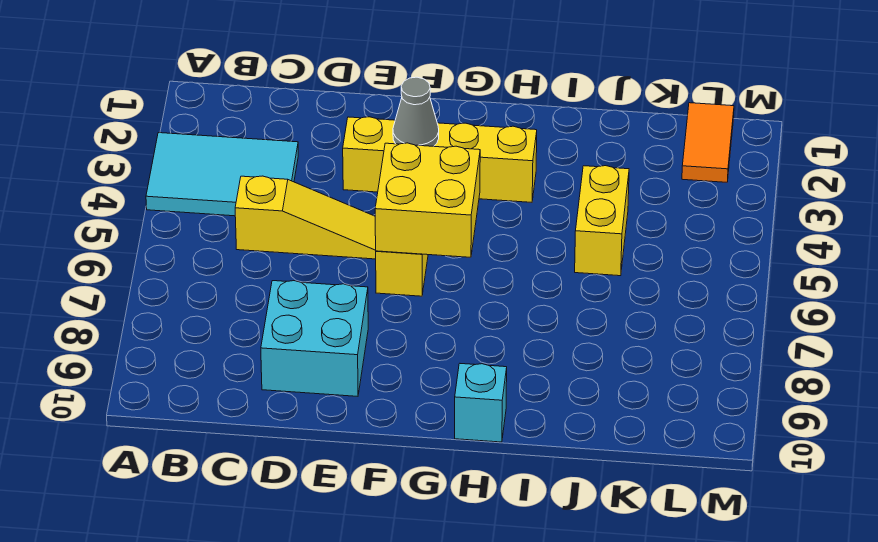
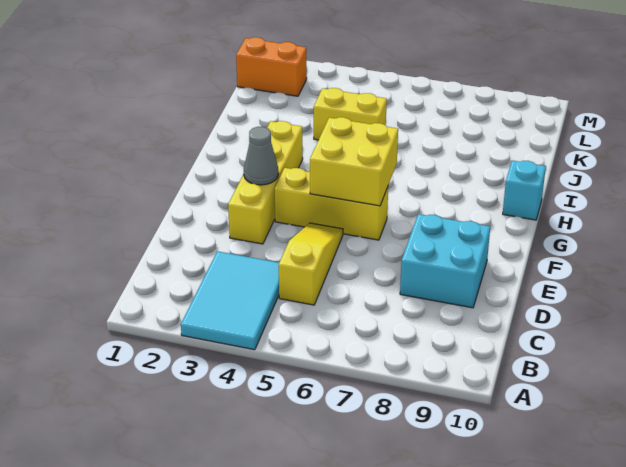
orange tile L1:L2 level 1 -> orange brick L1:L2 level 1

